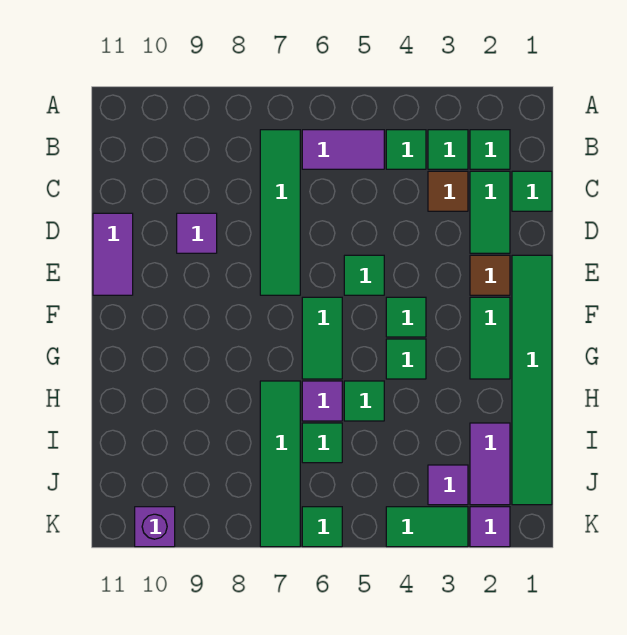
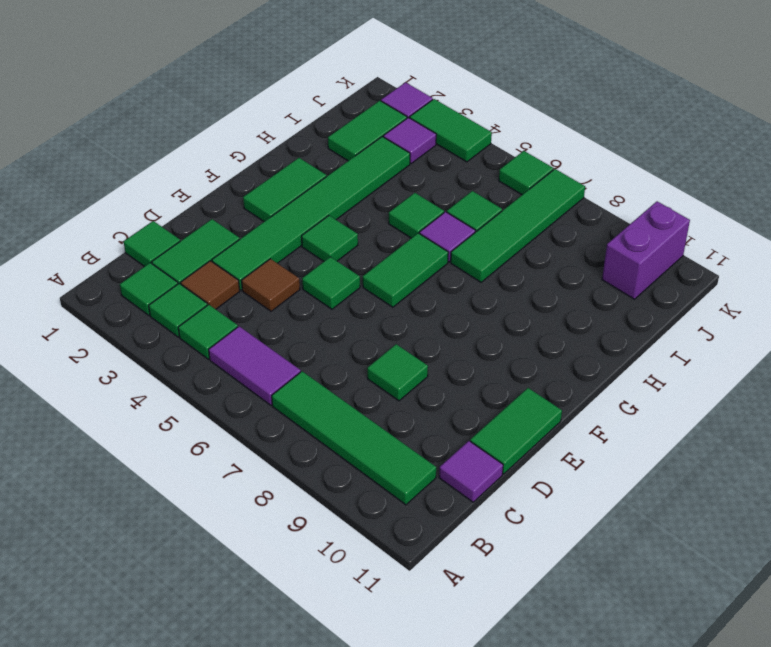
green tile B7:E7 level 1 -> green tile B7:B10 level 1
purple tile D9 level 1 -> purple tile C11 level 1
purple tile D11:E11 level 1 -> green tile D11:E11 level 1
green tile E1:J1 level 1 -> green tile D3:I3 level 1
brown tile E2 level 1 -> brown tile D4 level 1
green tile G4 level 1 -> green tile D8 level 1
purple tile I2:J2 level 1 -> green tile I2:J2 level 1
purple brick K10 level 1 -> purple brick J10:K10 level 1

